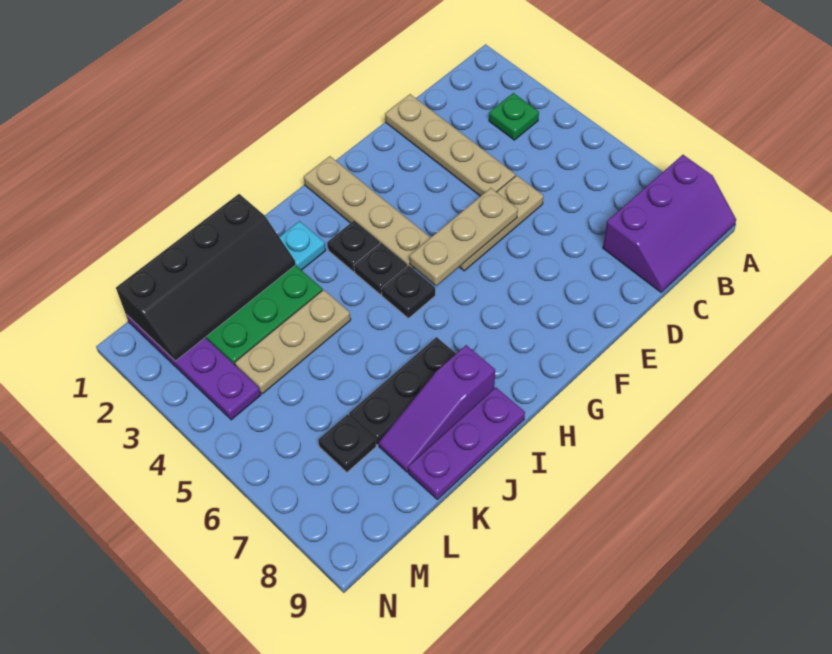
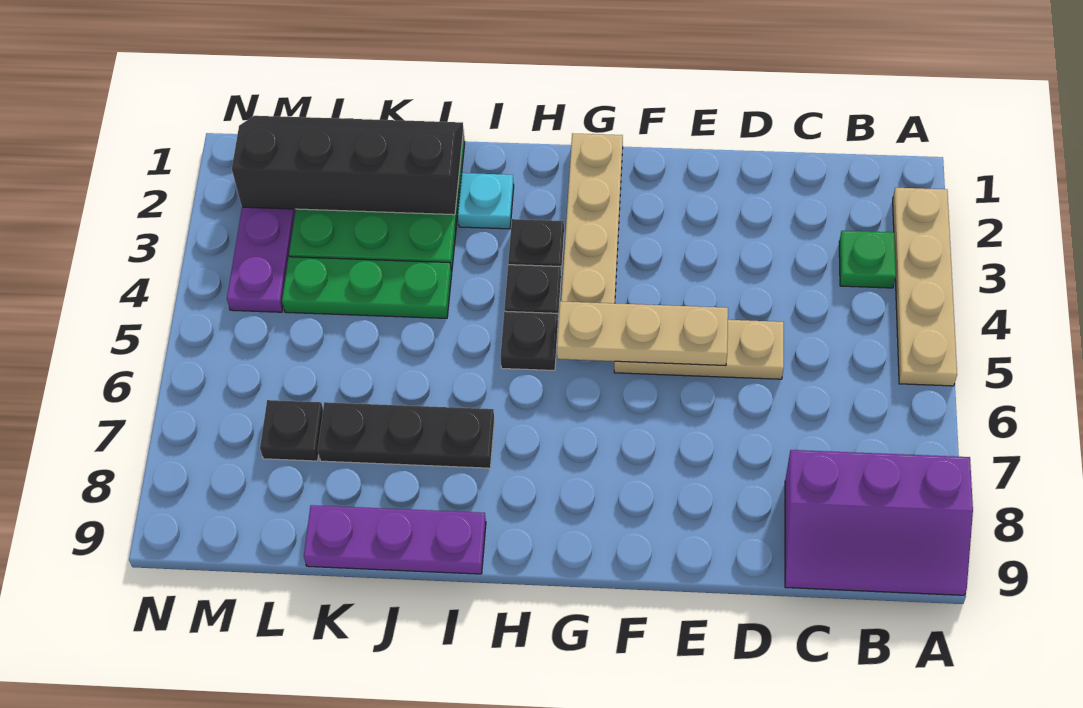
tan plate D1:D4 level 1 -> tan plate A2:A5 level 1
purple slope I8:K8 level 1 top I -> none
black slope J1:M2 level 2 top 1 -> black slope J1:M2 level 2 top 2
tan plate J4:L4 level 1 -> green plate J4:L4 level 1

